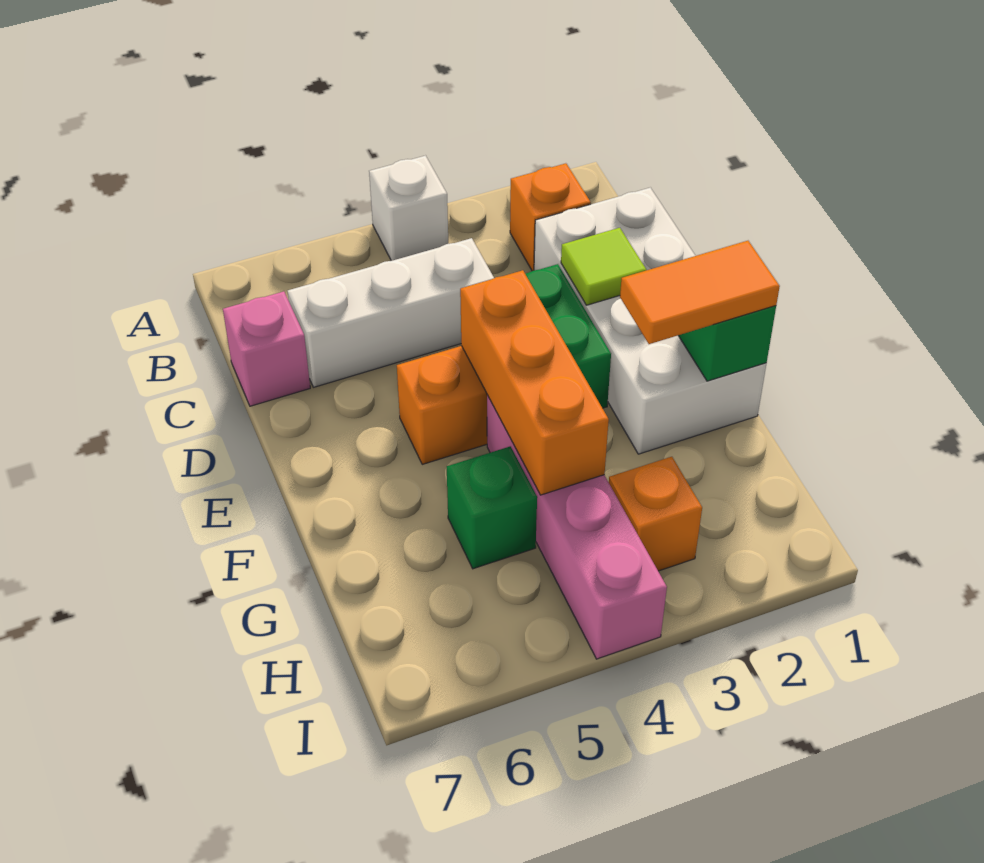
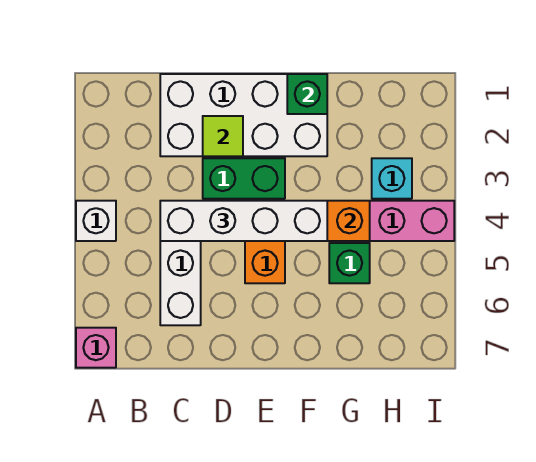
orange brick B2 level 1 -> none
none -> white brick C4:F4 level 3
pink brick C7 level 1 -> pink brick A7 level 1
orange tile F1:F2 level 3 -> none
orange brick H3 level 1 -> cyan brick H3 level 1

